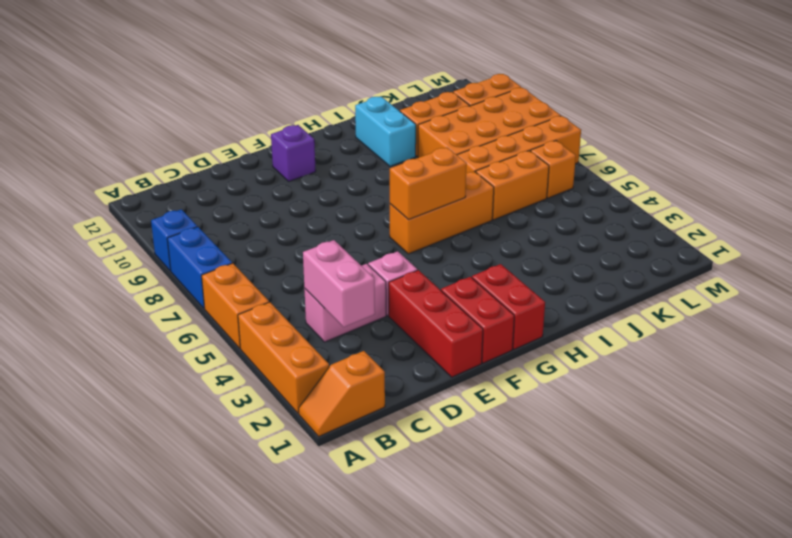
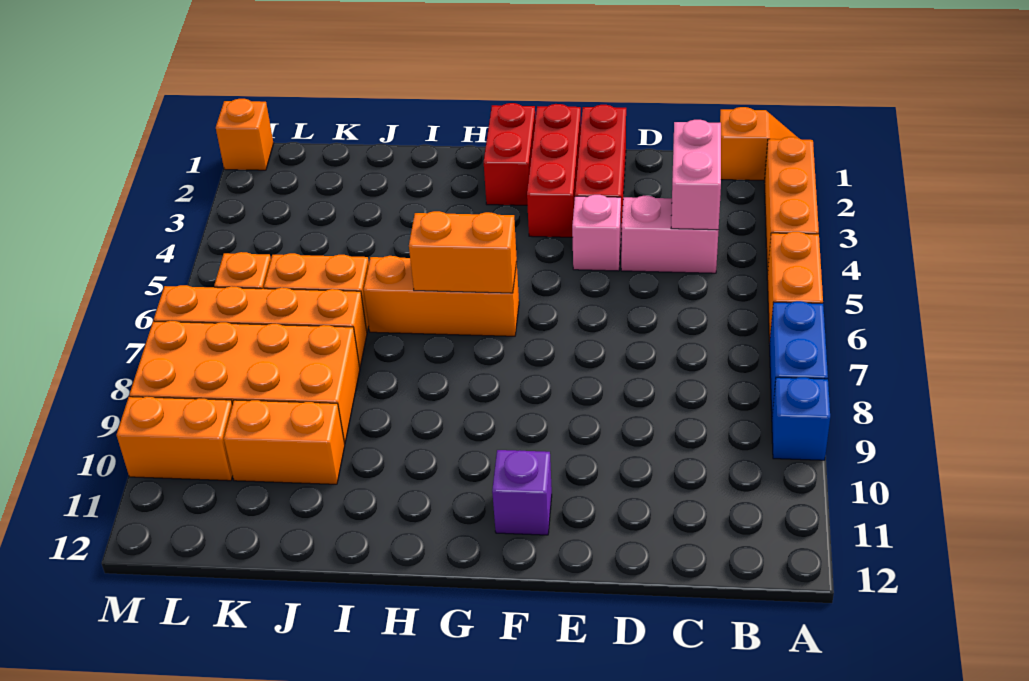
red brick F1:F2 level 1 -> red brick F1:F3 level 1
cyan brick I10:I11 level 1 -> none
none -> orange brick M1 level 1

